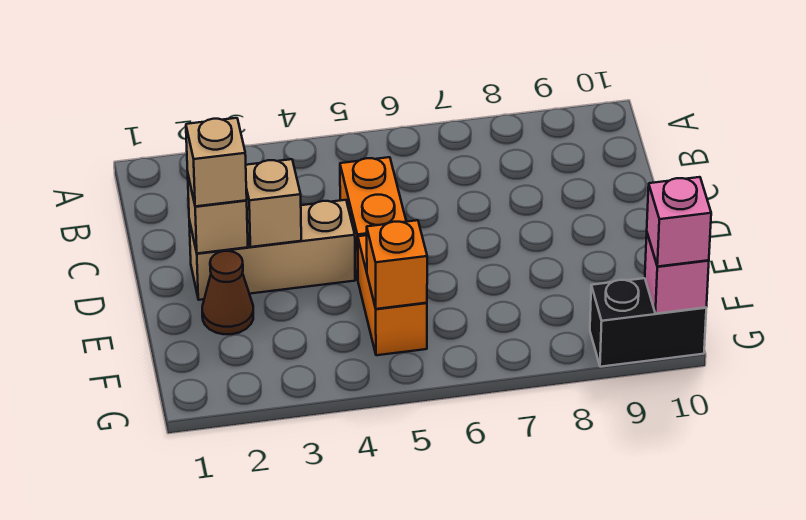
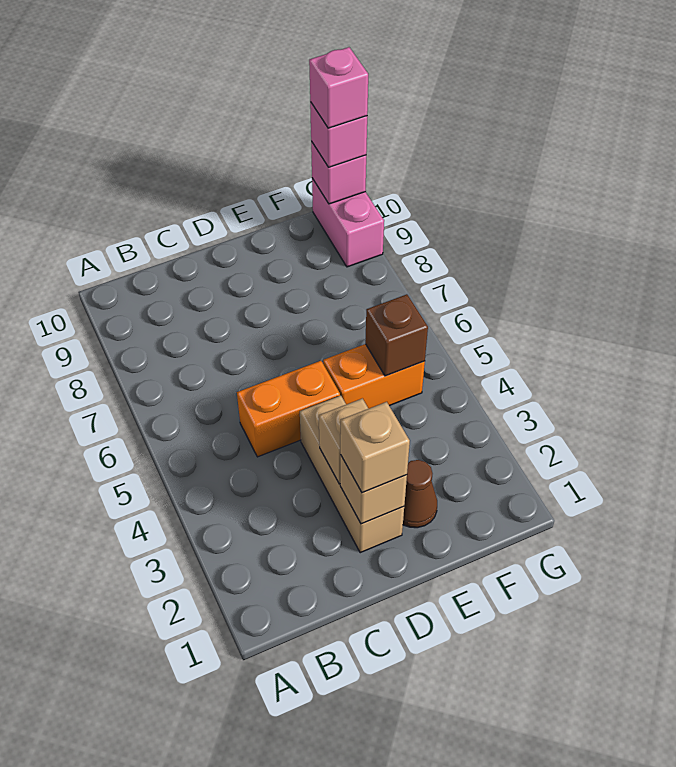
orange brick F5 level 2 -> brown brick F5 level 2
black brick G9:G10 level 1 -> pink brick G9:G10 level 1
none -> pink brick G10 level 4

